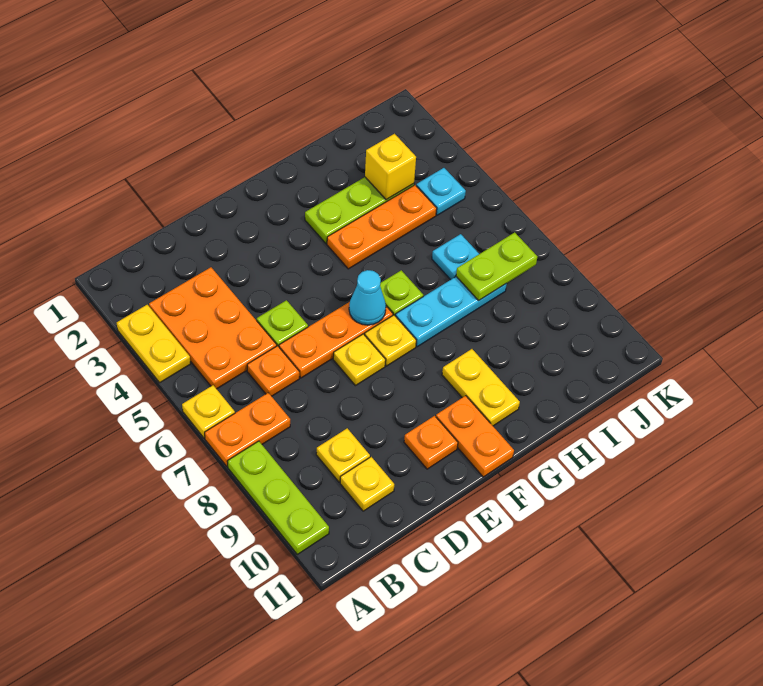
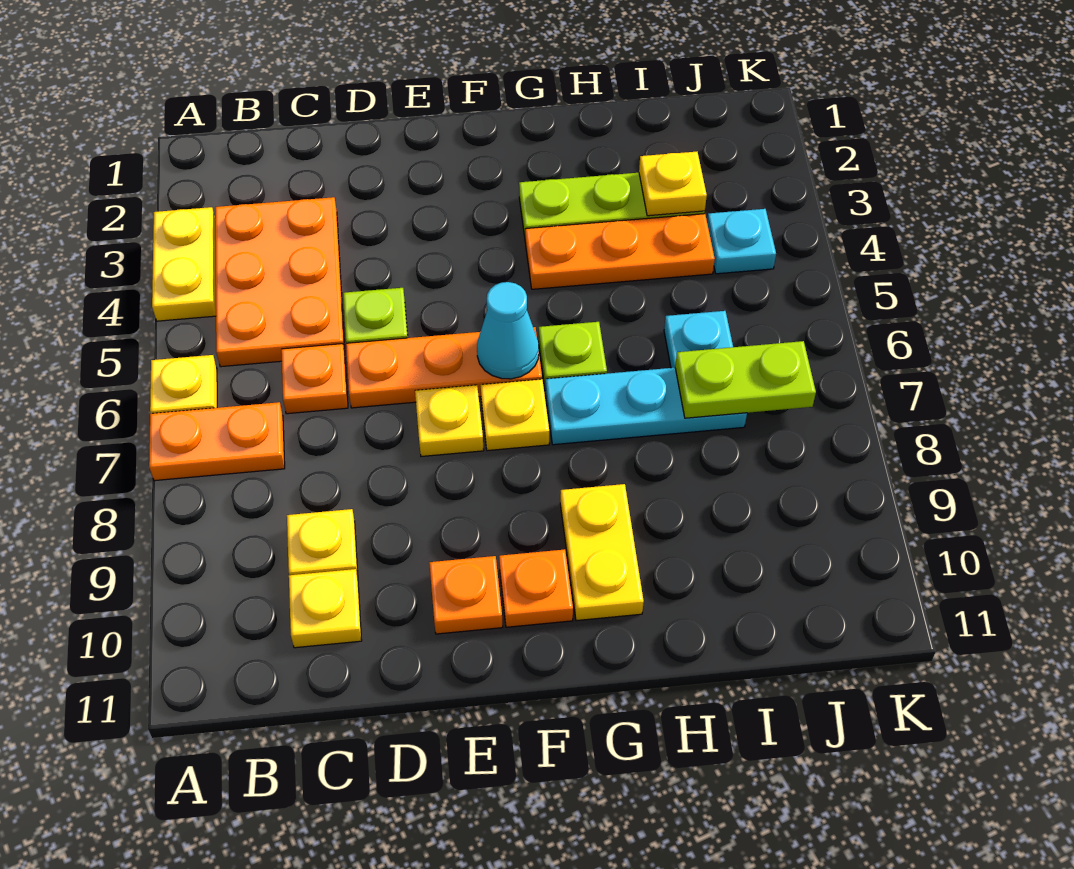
lime plate A8:A10 level 1 -> none
orange plate F10:F11 level 1 -> orange plate F10 level 1
yellow brick I3 level 2 -> yellow plate I3 level 2

